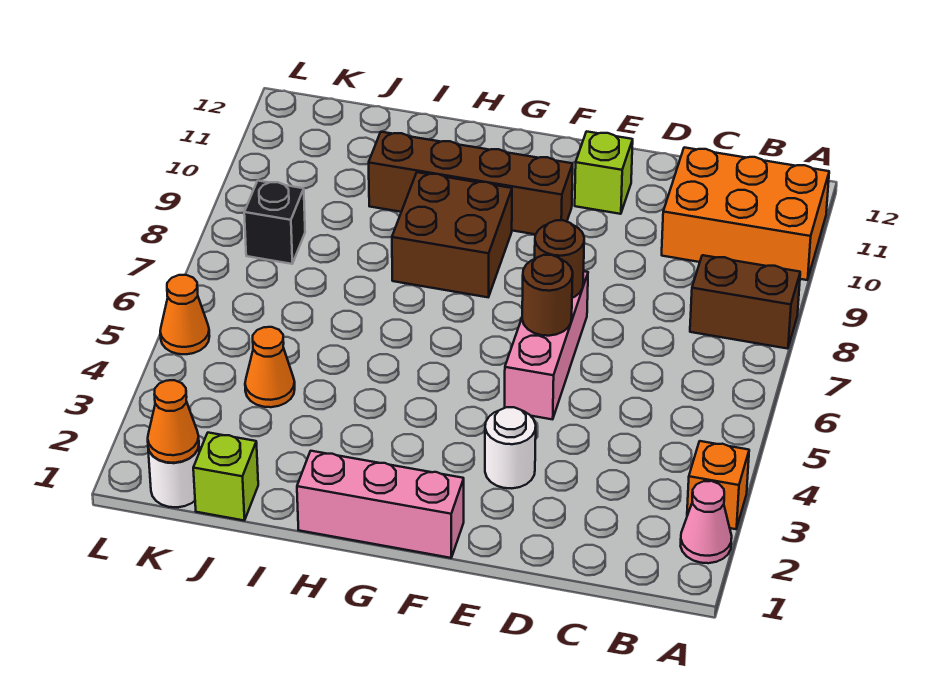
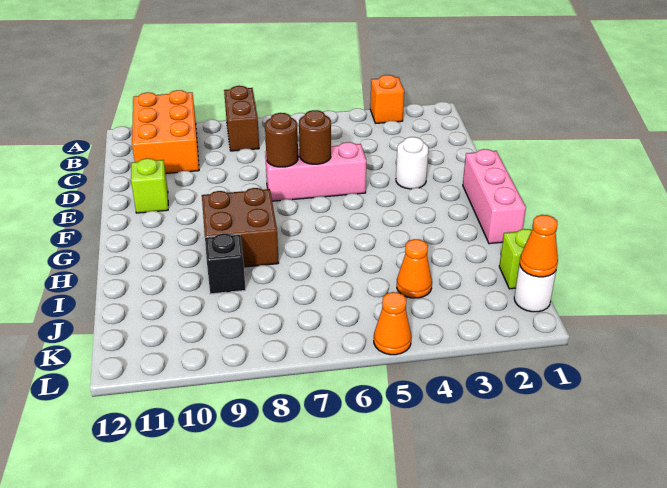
pink cone A2 level 1 -> none
brown brick F10:I10 level 1 -> none
black brick K8 level 1 -> black brick I9 level 1

